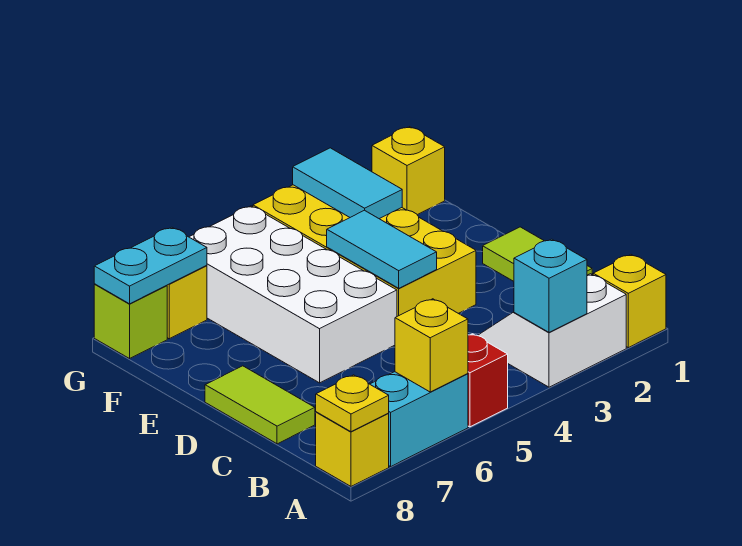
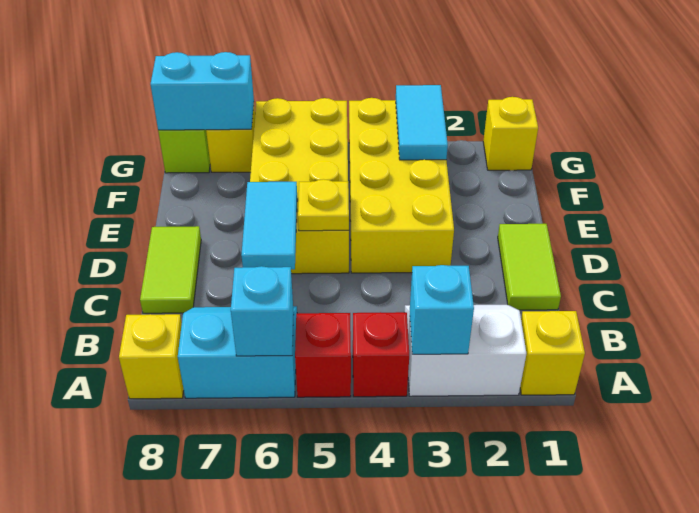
none -> red brick A4 level 1
yellow brick A6 level 2 -> cyan brick A6 level 2
yellow plate A8 level 2 -> yellow plate D5 level 2
cyan tile D4:E4 level 2 -> cyan tile C6:D6 level 2
white brick D5:G6 level 1 -> yellow brick D5:G6 level 1
cyan plate G7:G8 level 2 -> cyan brick G7:G8 level 2

